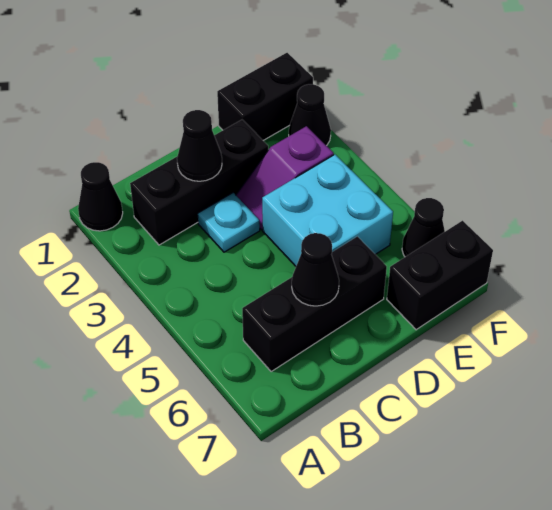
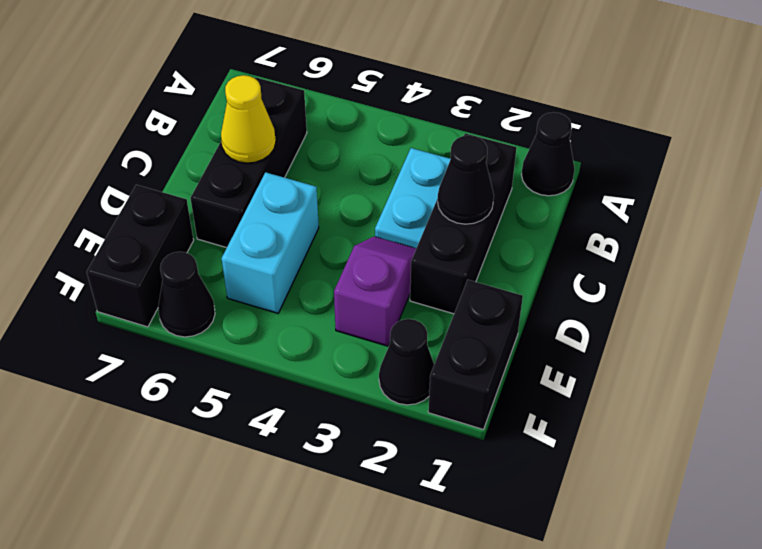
cyan plate C3 level 1 -> cyan plate B3:C3 level 1
black cone C6 level 2 -> yellow cone C6 level 2
cyan brick D4:E5 level 1 -> cyan brick D5:E5 level 1

